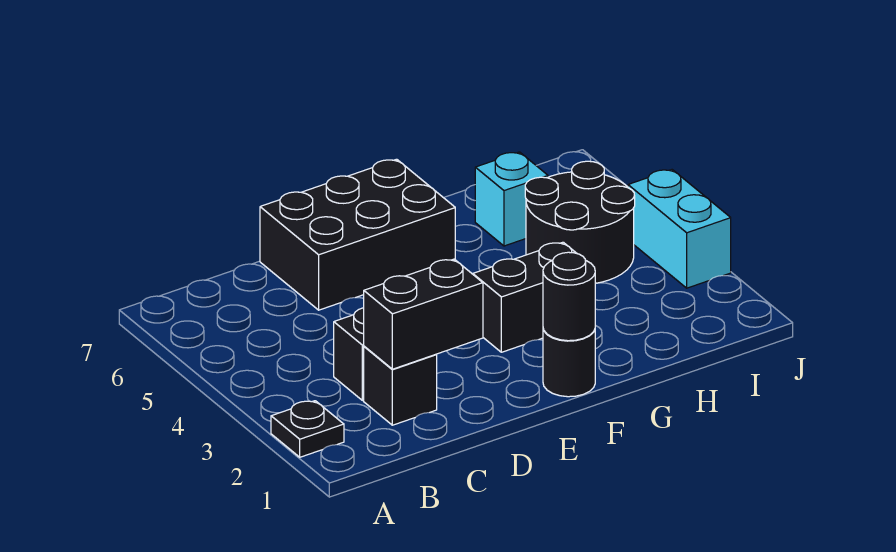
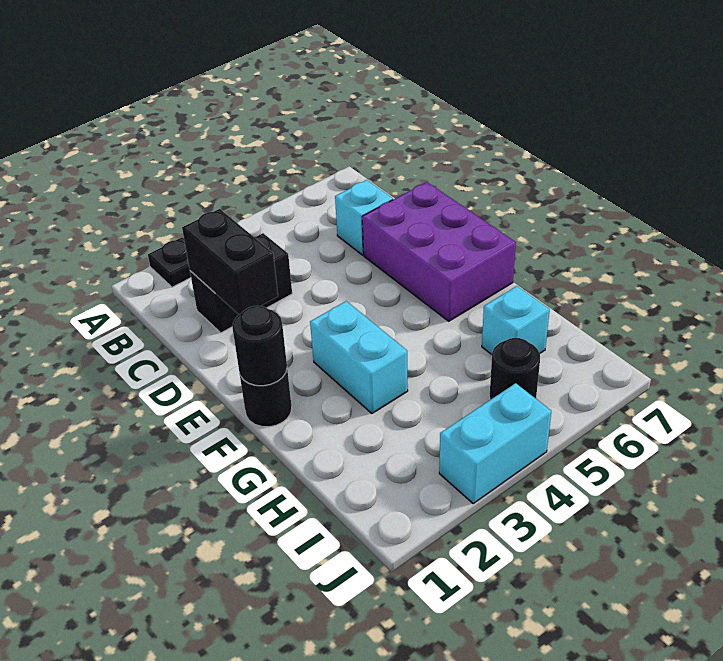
none -> cyan brick C6 level 1
black brick D6:F7 level 1 -> purple brick D6:F7 level 1
black brick F3:G3 level 1 -> cyan brick F3:G3 level 1
black round brick H4:I5 level 1 -> black round brick I5 level 1

